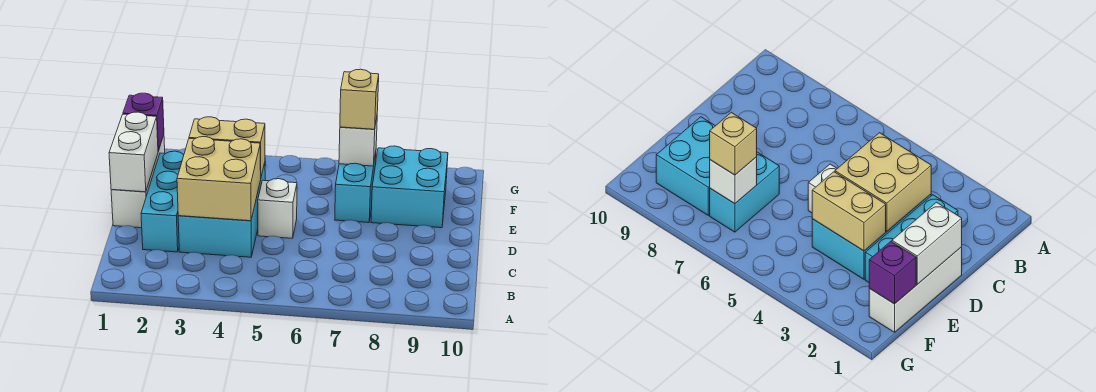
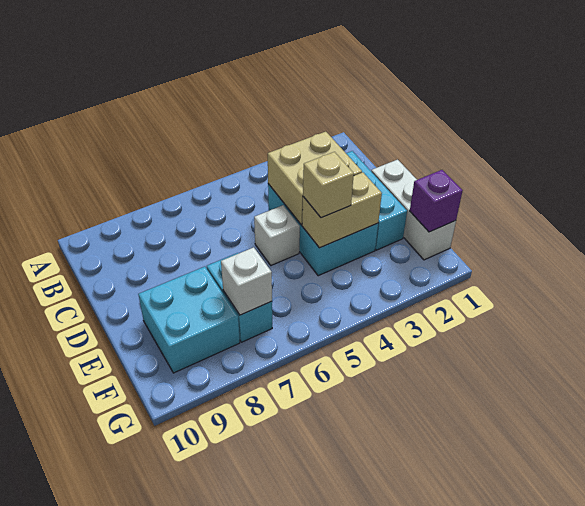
white brick D1:E1 level 2 -> none
tan brick F7 level 3 -> tan brick E4 level 3

